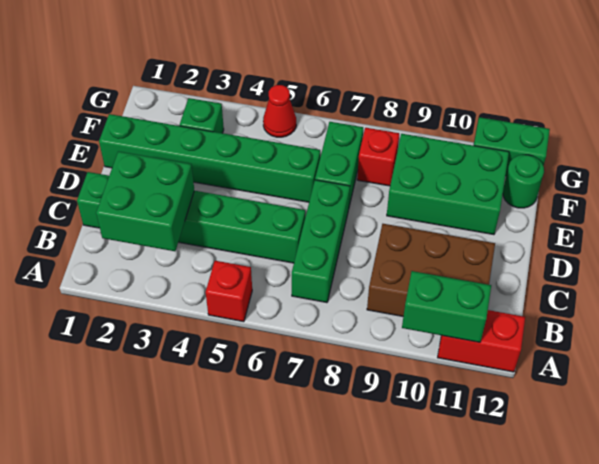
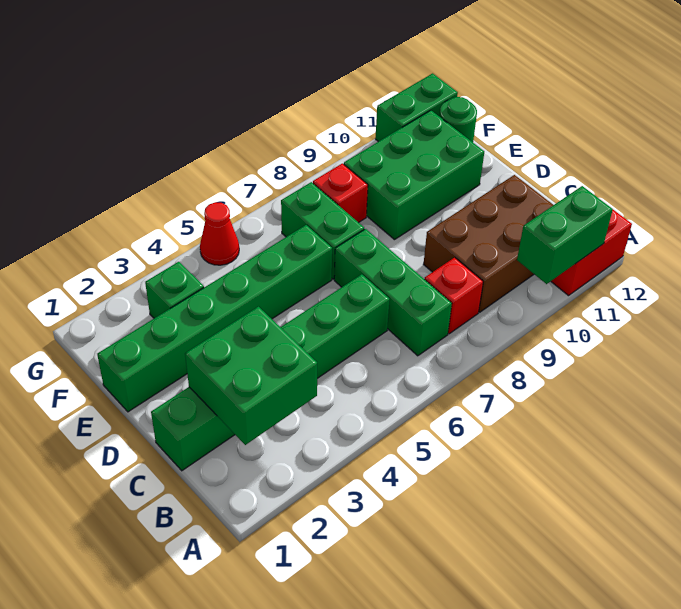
red brick A5 level 1 -> red brick B8 level 1

